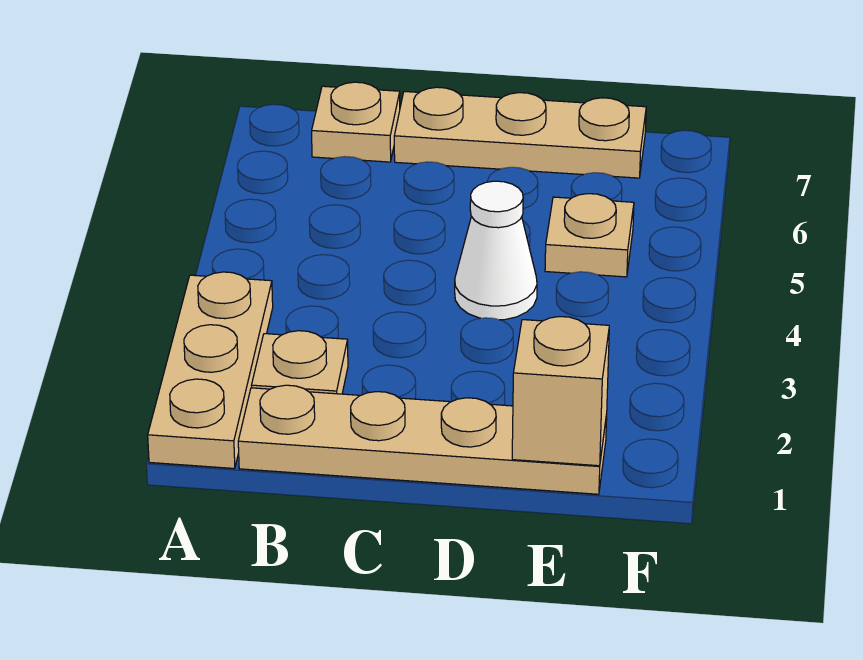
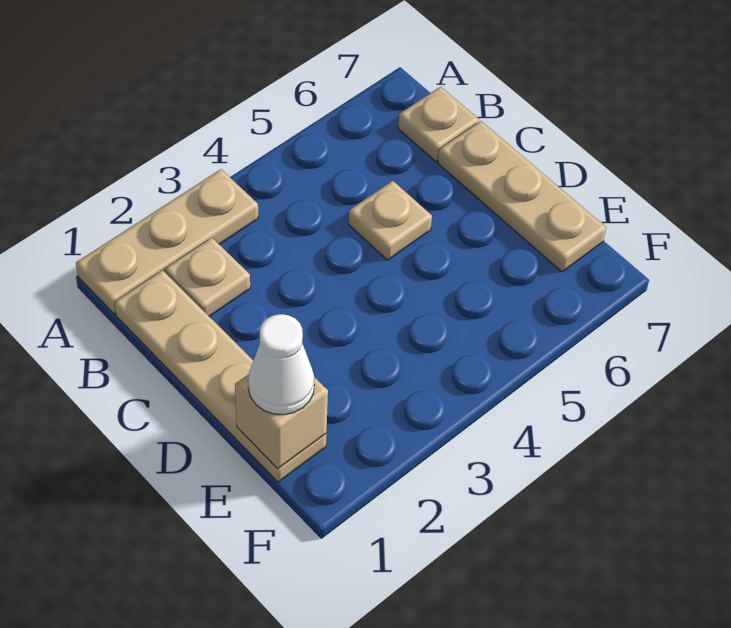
white cone D4 level 1 -> white cone E1 level 3
tan plate E5 level 1 -> tan plate C5 level 1

